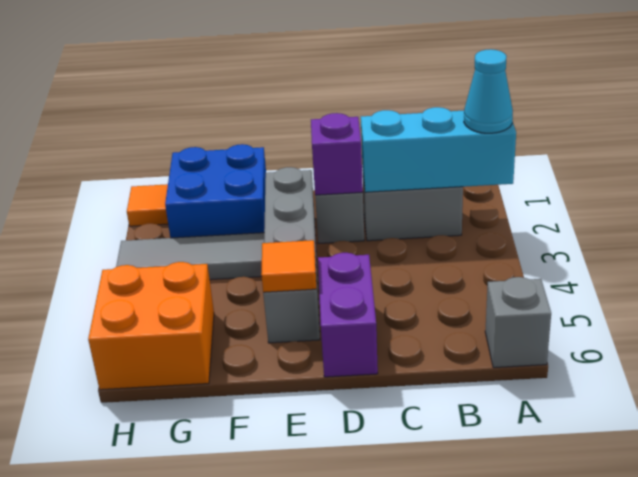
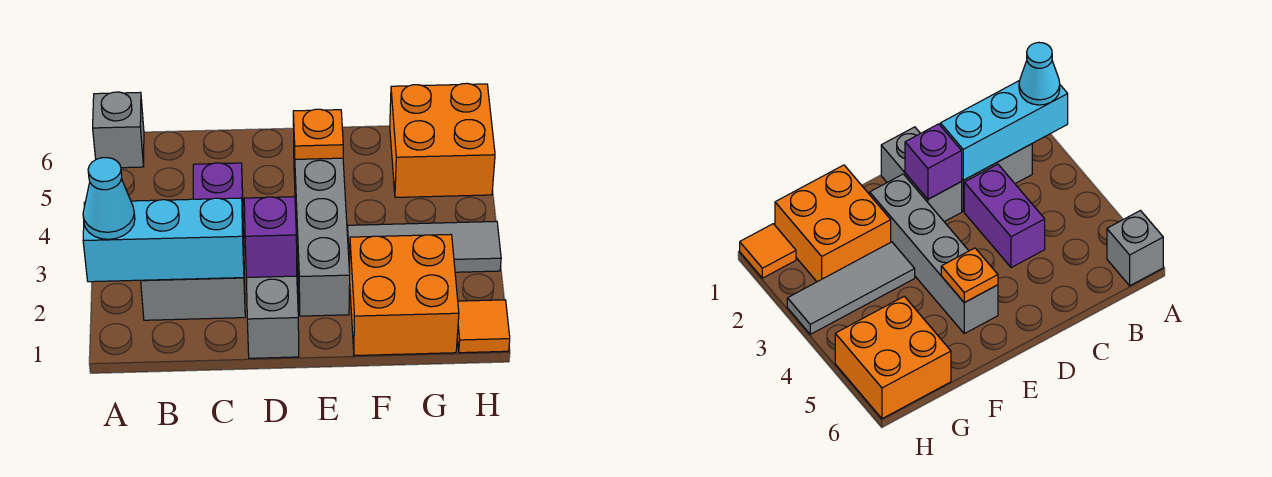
purple brick D5:D6 level 1 -> purple brick C3:C4 level 1
orange tile E5 level 2 -> orange plate E5 level 2
blue brick F1:G2 level 1 -> orange brick F1:G2 level 1

